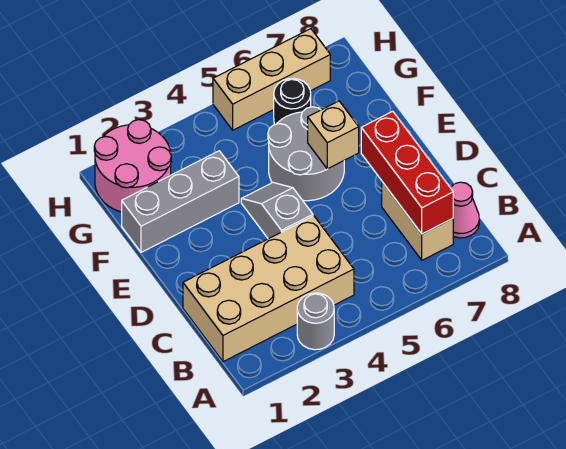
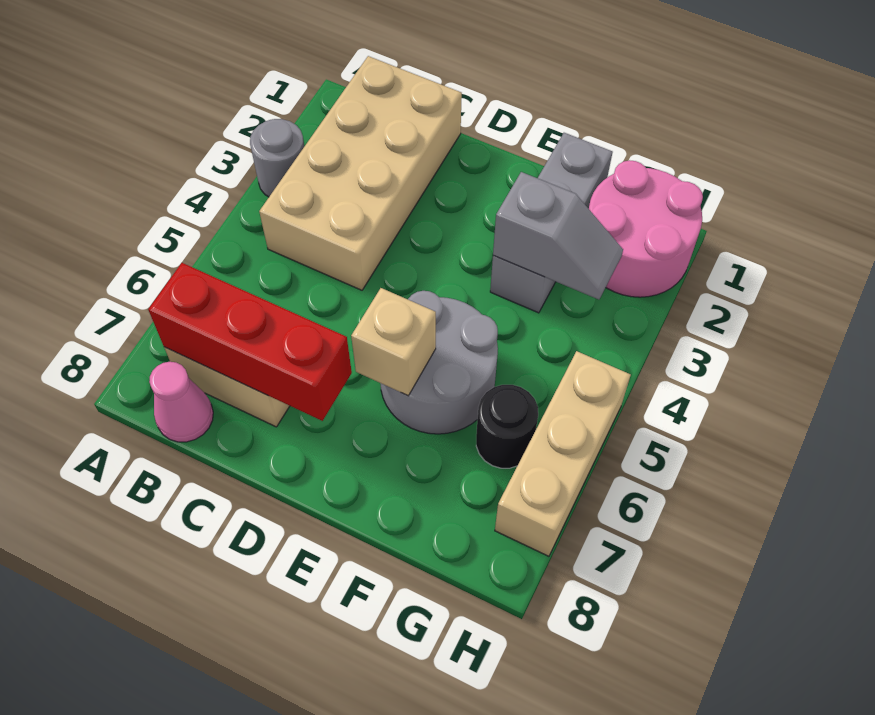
grey slope D4:E4 level 1 top D -> grey slope F3:G3 level 2 top F

